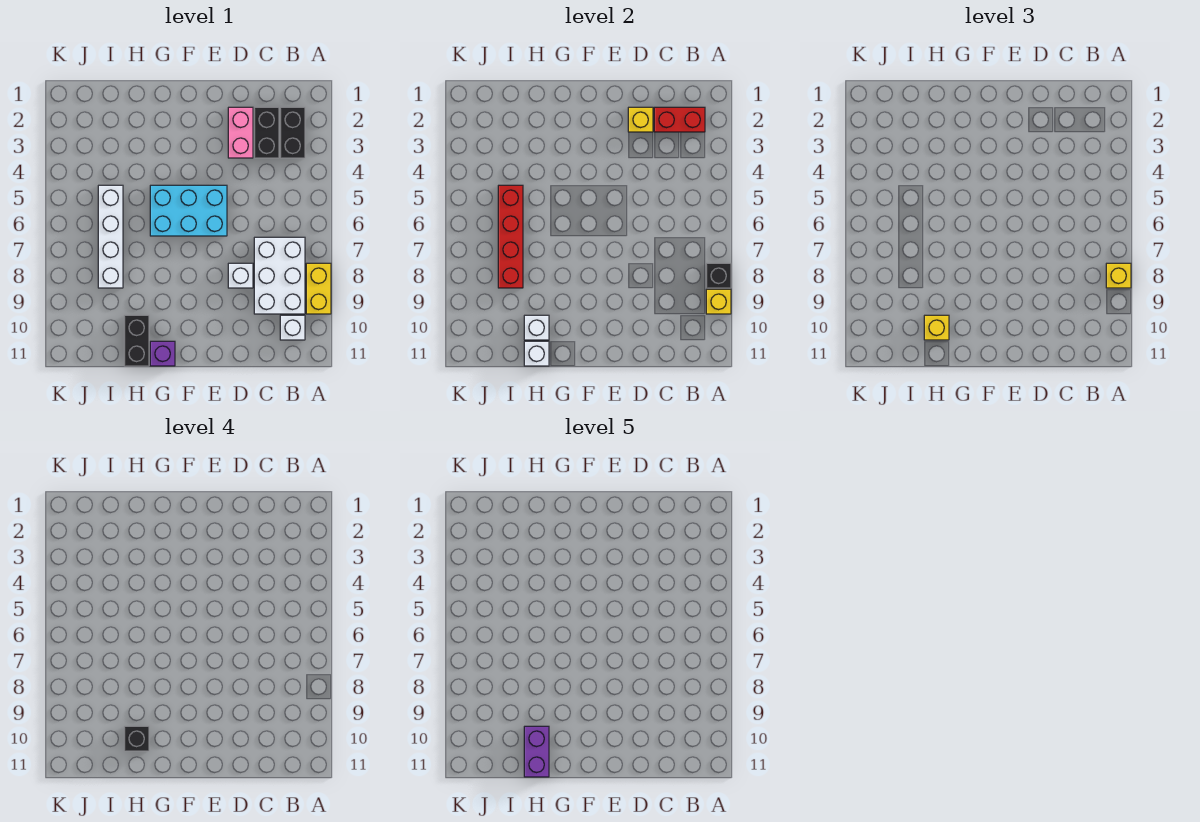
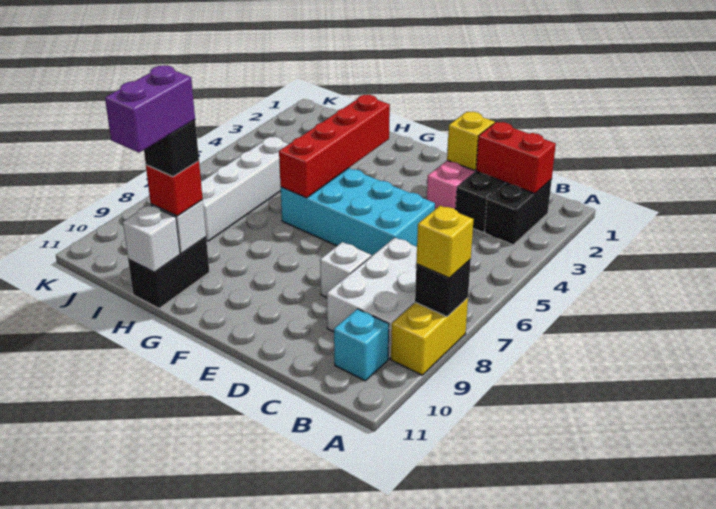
yellow brick A9 level 2 -> none
white brick B10 level 1 -> cyan brick B10 level 1
cyan brick E5:G6 level 1 -> cyan brick D5:G6 level 1
purple brick G11 level 1 -> none
yellow brick H10 level 3 -> red brick H10 level 3
red brick I5:I8 level 2 -> red brick G3:G6 level 2

